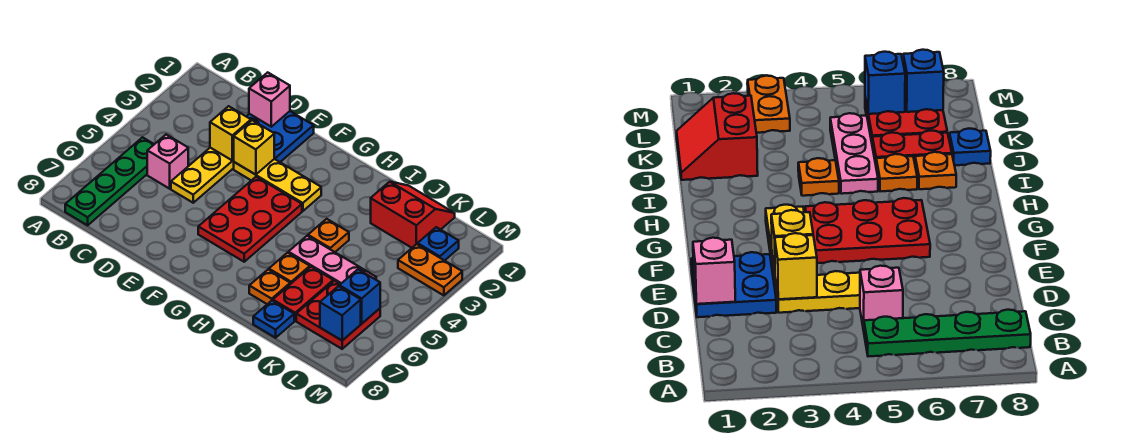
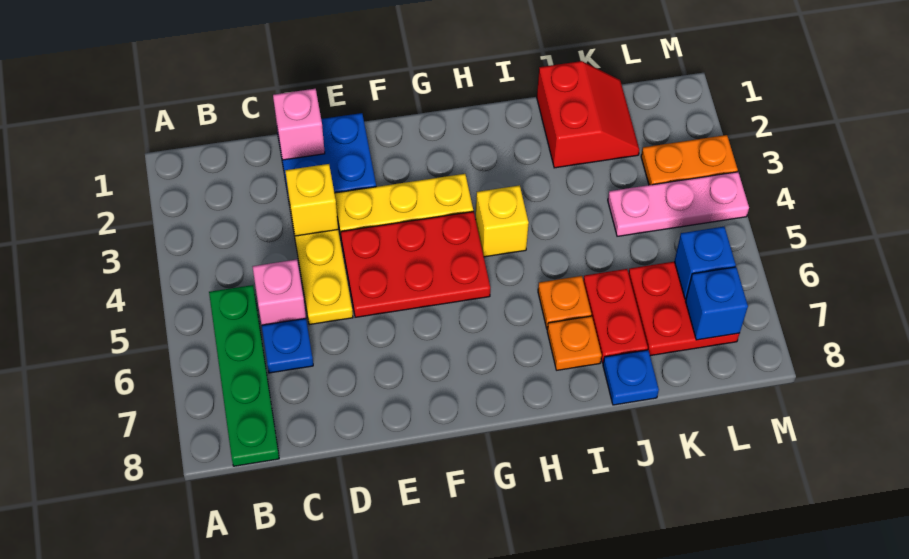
yellow brick E3 level 2 -> yellow brick H4 level 1
red plate F4:G6 level 1 -> red plate E4:G5 level 1
orange plate I4 level 1 -> none
pink plate I5:K5 level 1 -> pink plate K4:M4 level 1
red slope J1:K2 level 1 top 2 -> red slope J1:K2 level 1 top J
blue plate L2 level 1 -> blue plate C6 level 1

